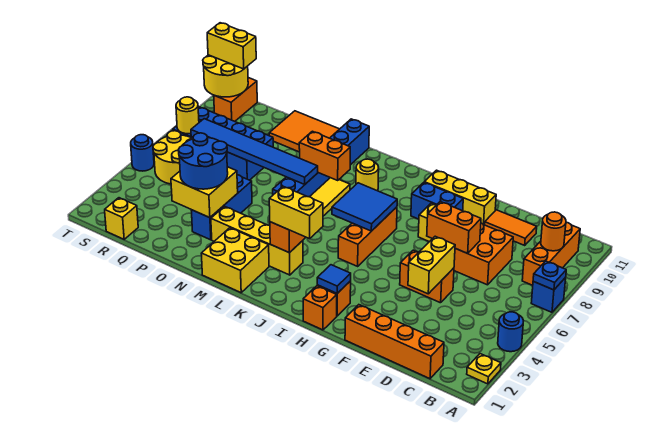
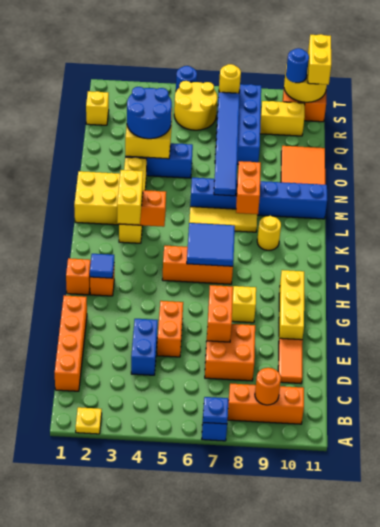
blue round brick A4 level 1 -> blue round brick S10 level 3
yellow brick E4:E5 level 2 -> yellow brick R9:R10 level 1
blue brick G9:H9 level 1 -> blue brick D4:E4 level 1

